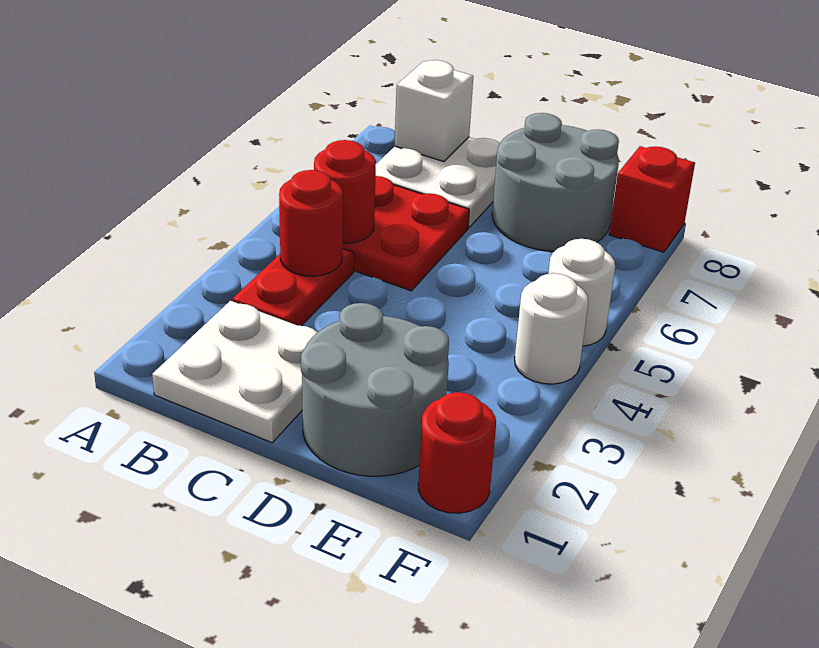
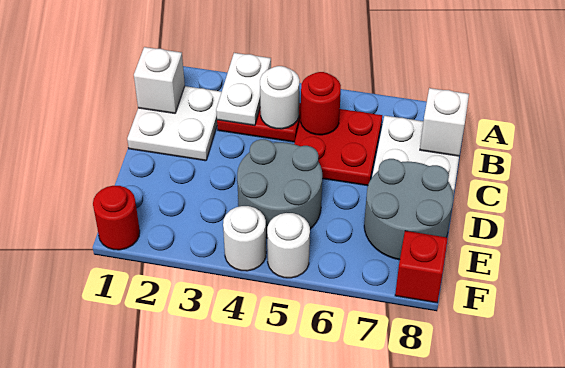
none -> white plate A3:B3 level 2
none -> white brick B1 level 2
red round brick B4 level 2 -> white round brick B4 level 2
grey round brick D1:E2 level 1 -> grey round brick D4:E5 level 1

